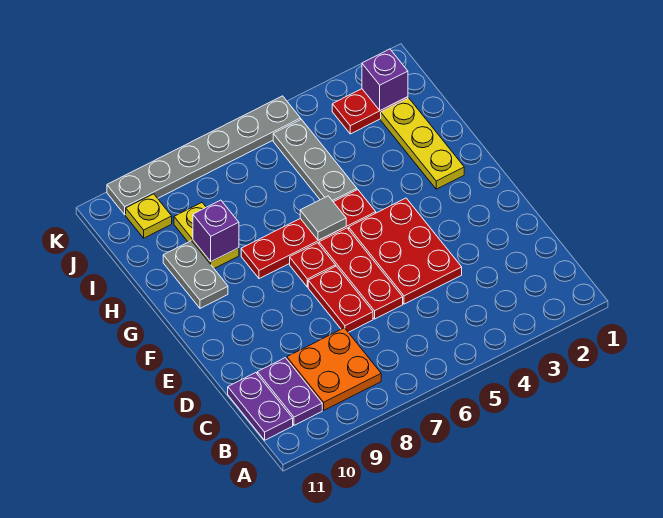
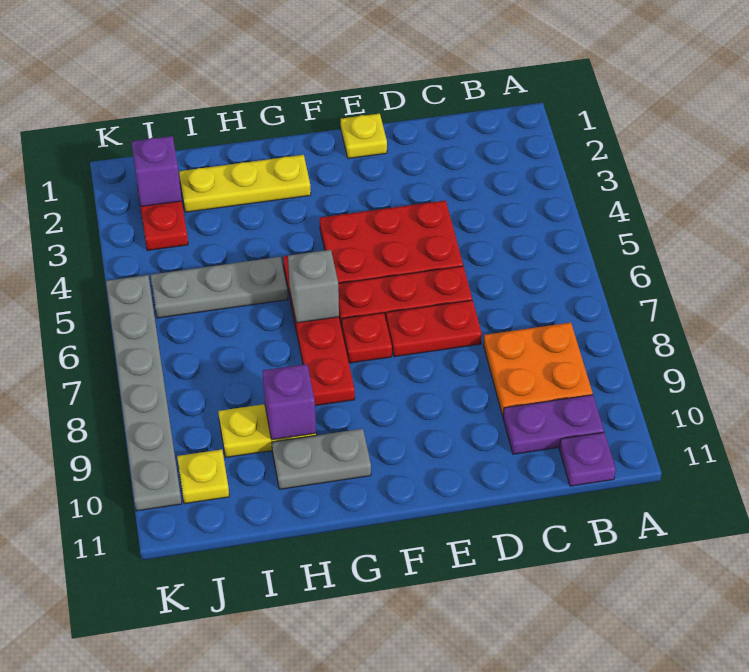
purple plate B11:C11 level 1 -> purple plate B11 level 1
none -> yellow plate E1 level 1
grey tile G6 level 2 -> grey brick G6 level 2

